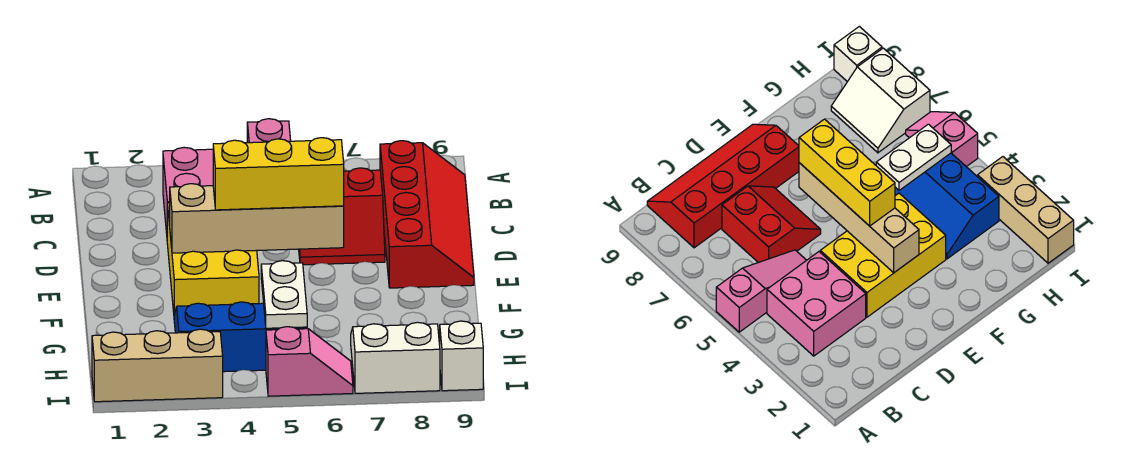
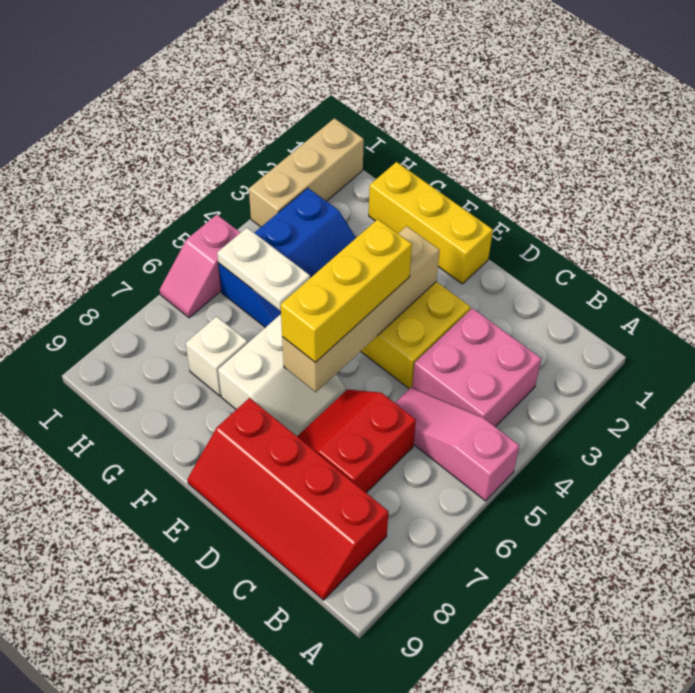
none -> yellow brick E1:G1 level 1
white slope H7:I8 level 1 top I -> white slope E6:F7 level 1 top F
white brick I9 level 1 -> white brick G7 level 1

